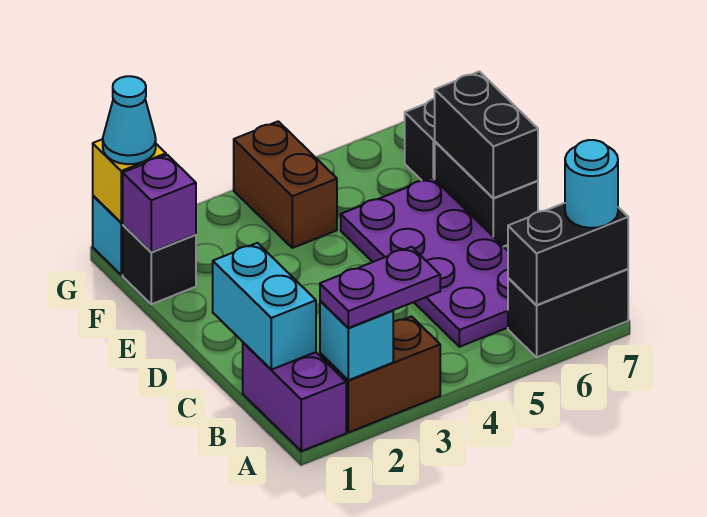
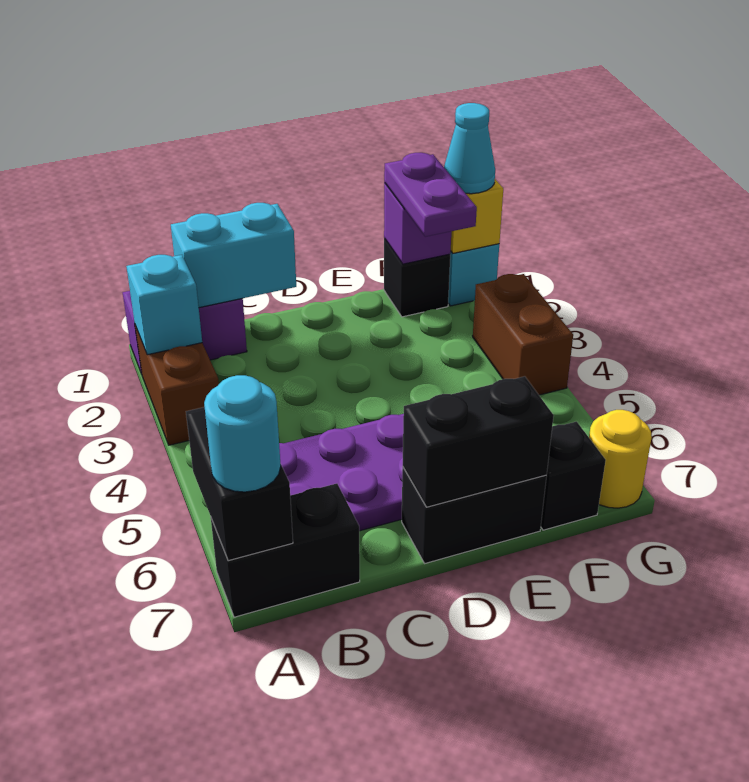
purple plate A2:A3 level 3 -> purple plate F1:F2 level 3
black brick A6:A7 level 1 -> black brick A7:B7 level 1
brown brick F4:G4 level 1 -> brown brick G3:G4 level 1
none -> yellow round brick G7 level 1

